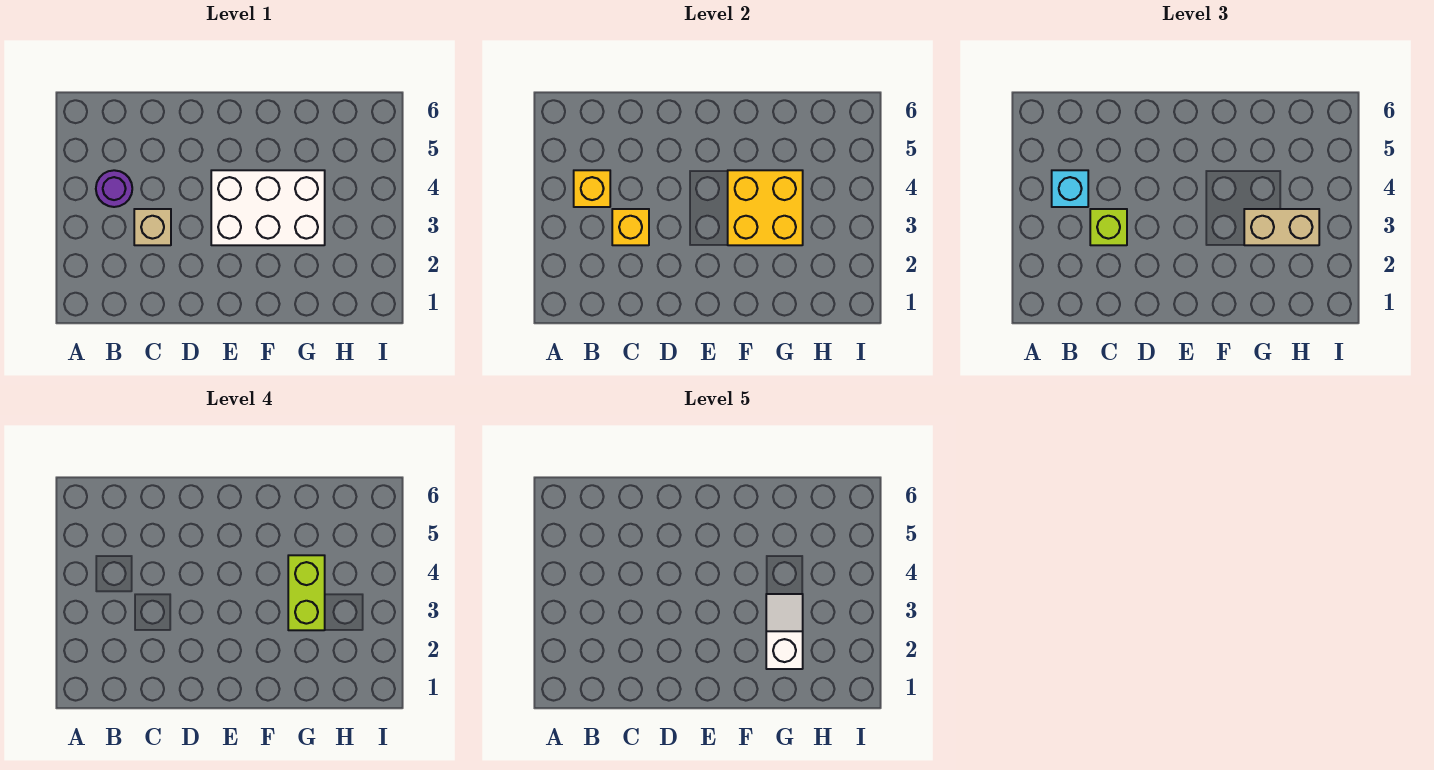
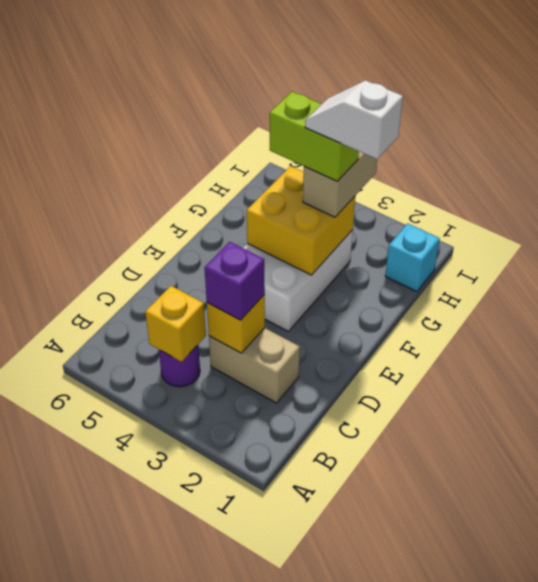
cyan brick B4 level 3 -> cyan brick H1 level 1
tan brick C3 level 1 -> tan brick C2:C3 level 1
lime brick C3 level 3 -> purple brick C3 level 3

